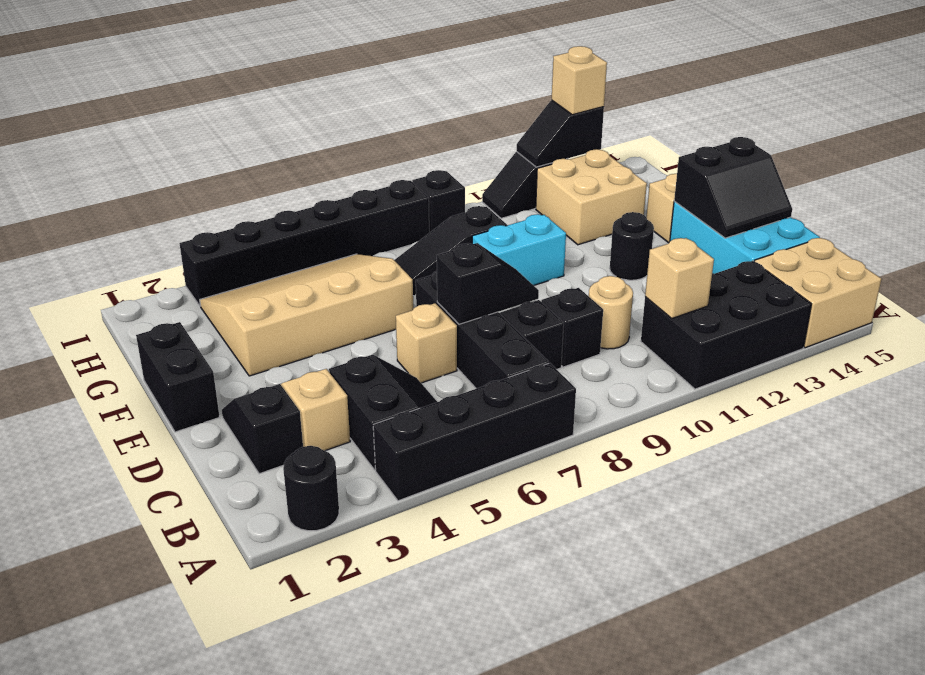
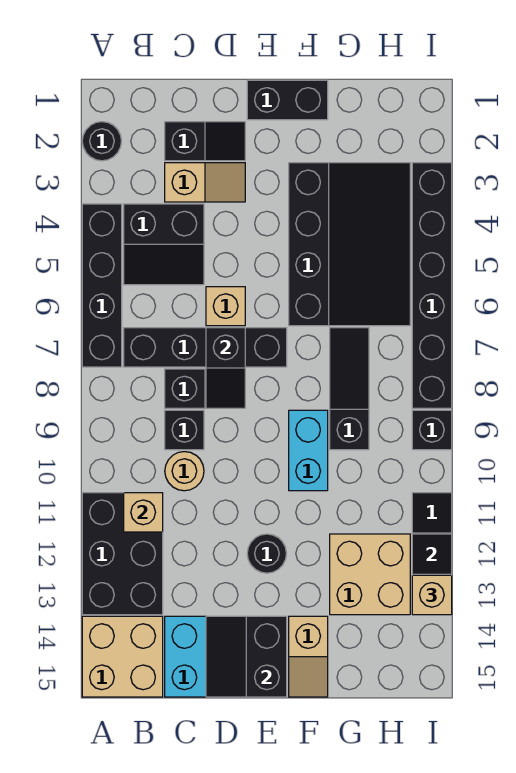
tan slope F3:H6 level 1 top F -> black slope F3:H6 level 1 top F

